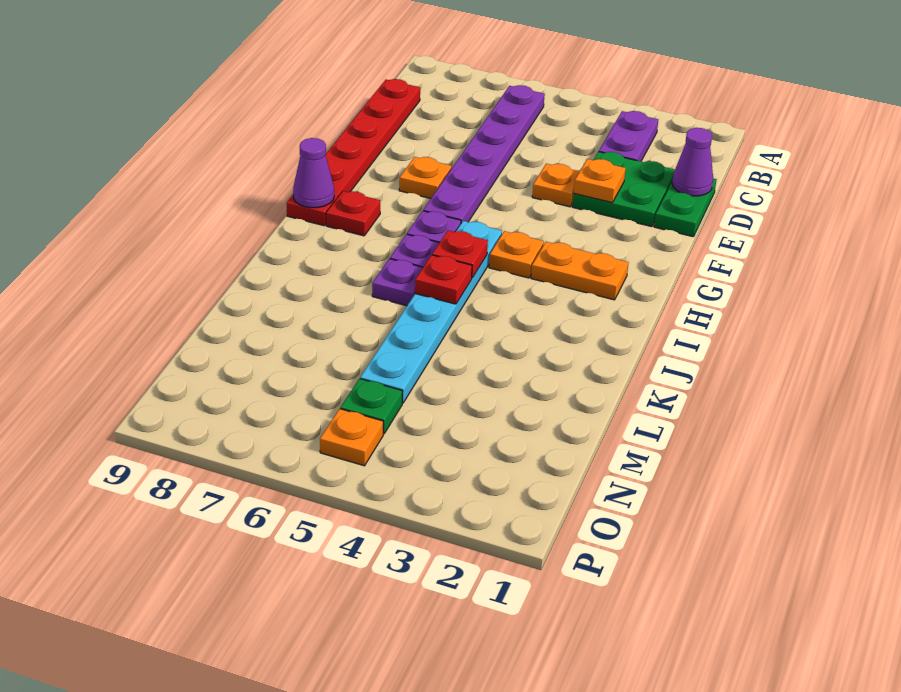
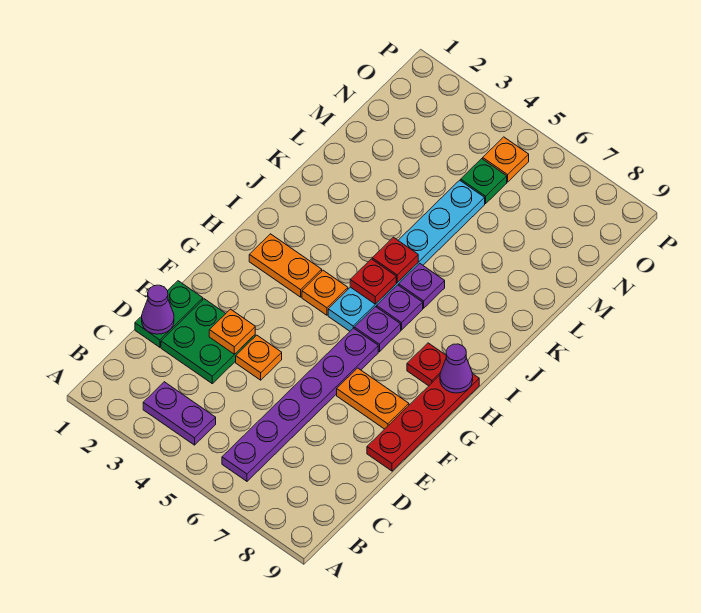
purple plate B3:C3 level 1 -> purple plate B3:B4 level 1
red plate C9:H9 level 1 -> red plate E9:H9 level 1
orange plate F7 level 1 -> orange plate F7:F8 level 1

